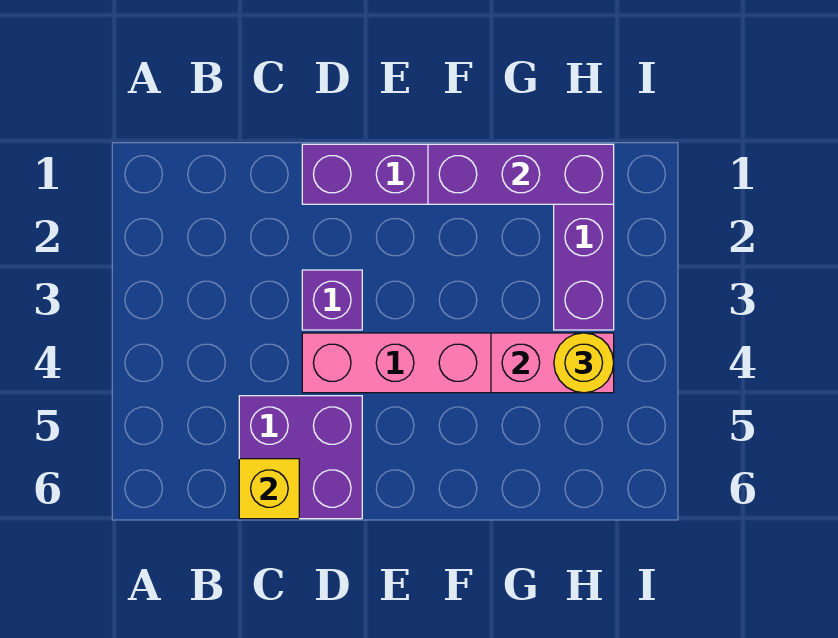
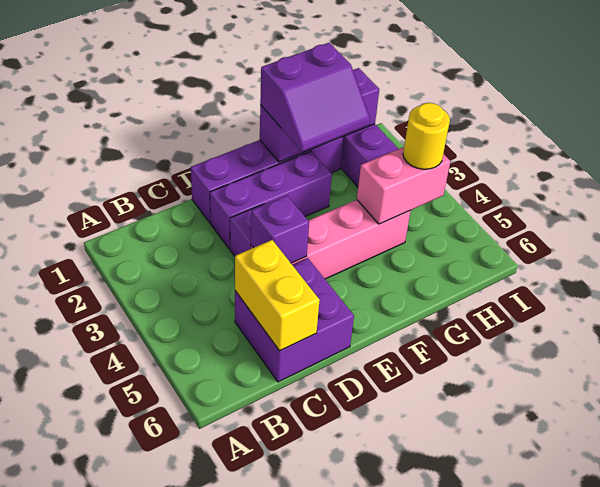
yellow brick C6 level 2 -> yellow brick C5:C6 level 2
none -> purple brick D2:F2 level 1
none -> purple brick D4 level 2
none -> purple slope F1:G2 level 3 top 1

